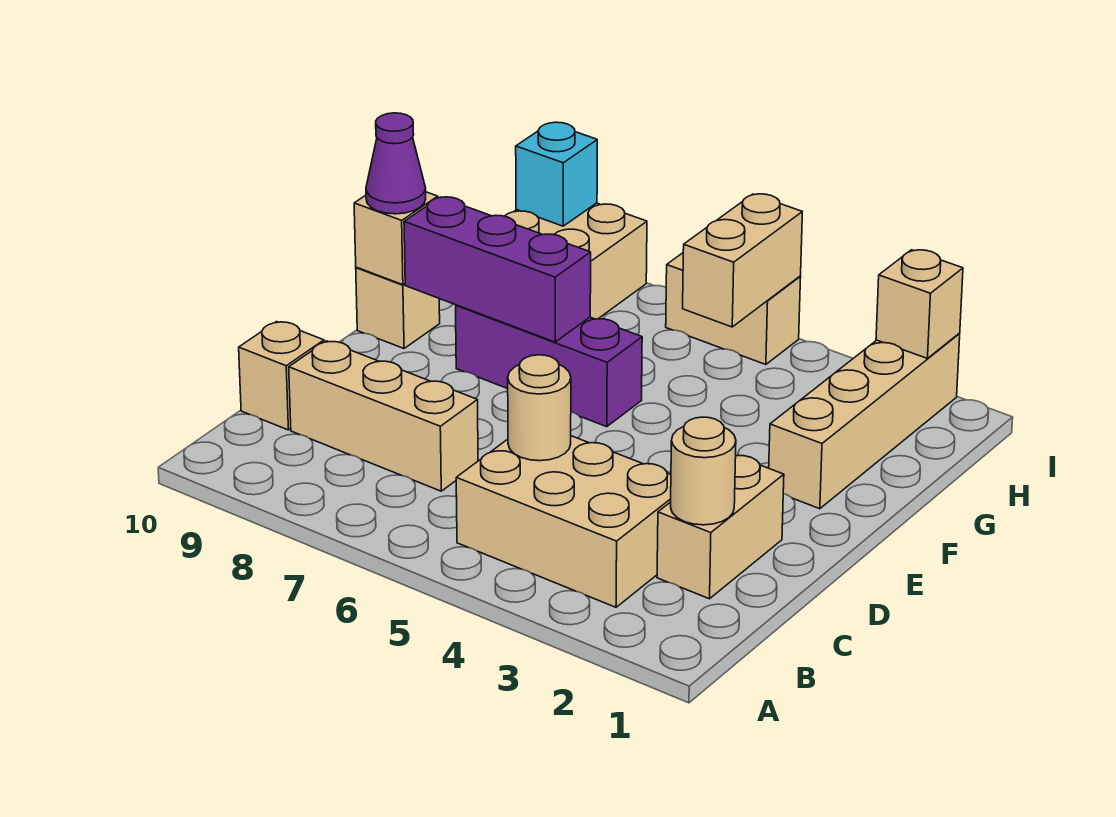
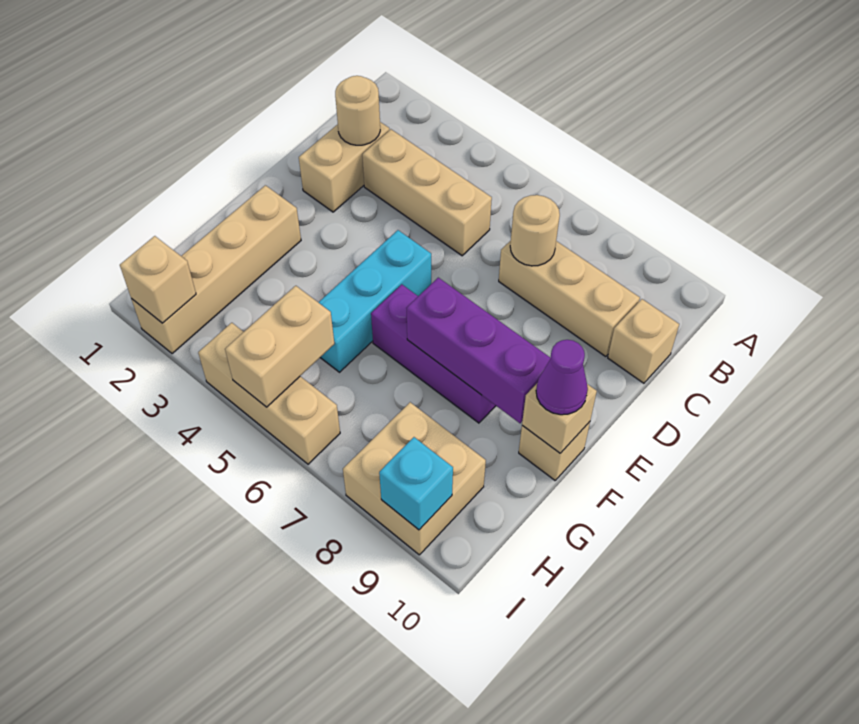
tan brick B3:C5 level 1 -> tan brick C3:C5 level 1
tan round brick C5 level 2 -> tan round brick C7 level 2
none -> cyan brick E5:G5 level 1
tan brick I5:I6 level 1 -> tan brick I4:I6 level 1

